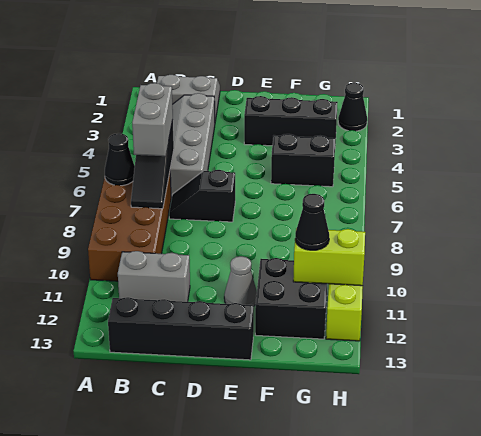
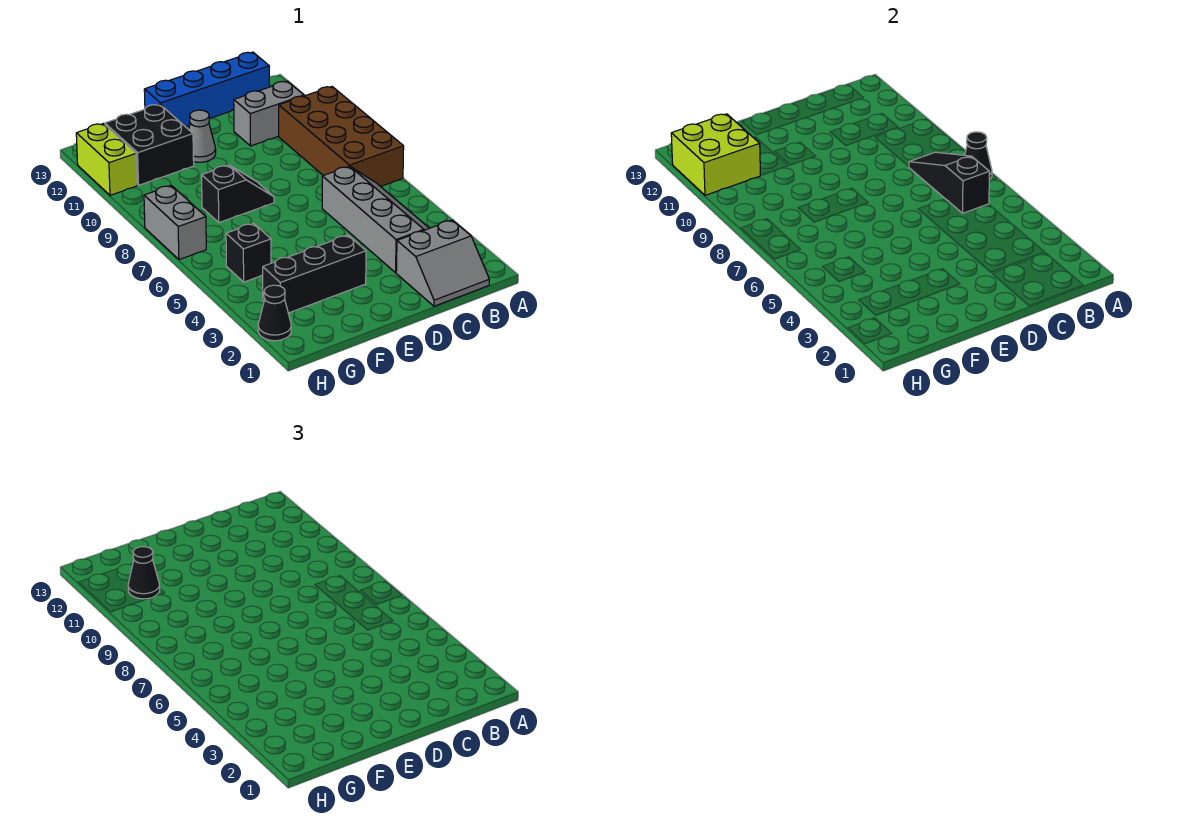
grey brick B6:B7 level 3 -> grey brick H7:H8 level 1
black brick B13:E13 level 1 -> blue brick B13:E13 level 1
black slope C7:D7 level 1 top D -> black slope E8:F8 level 1 top F
black brick F5:G5 level 1 -> black brick G5 level 1
lime brick G11:H11 level 2 -> lime brick G11:H12 level 2

